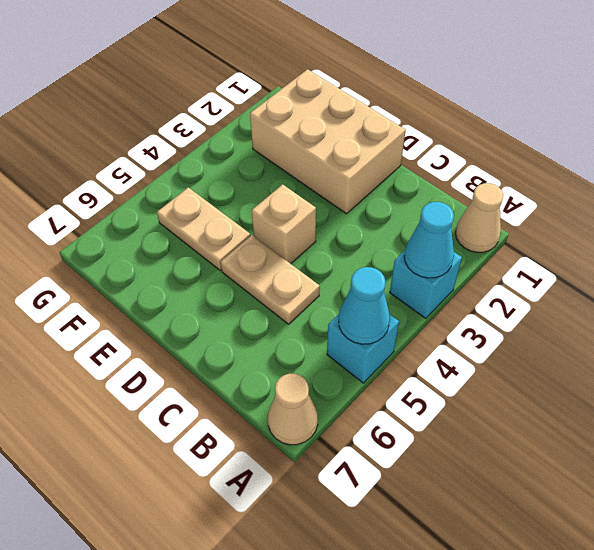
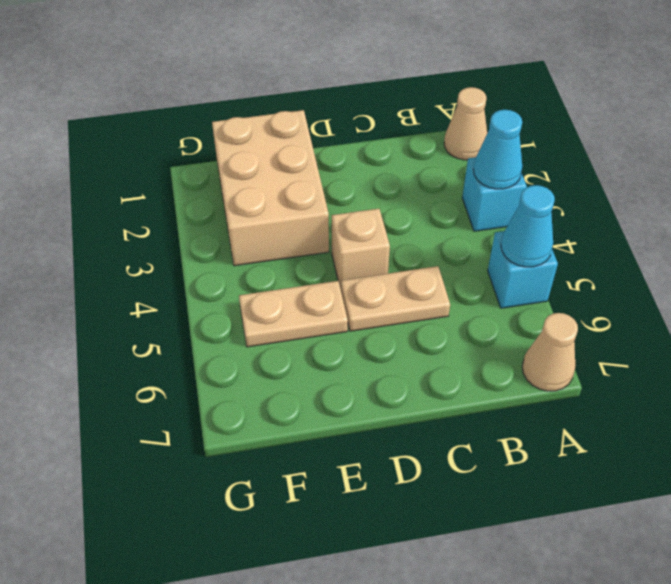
tan brick D1:F2 level 1 -> tan brick E1:F3 level 1

